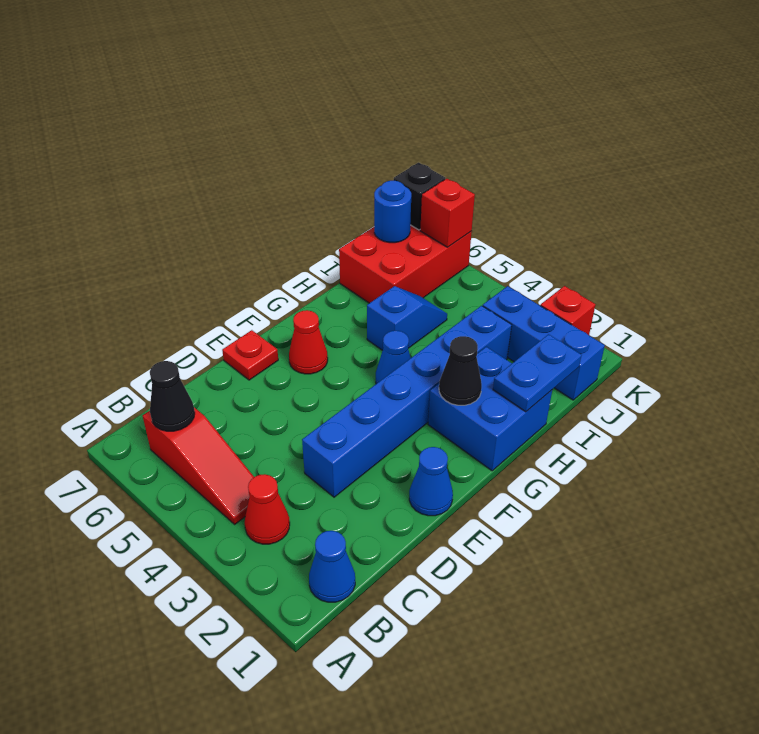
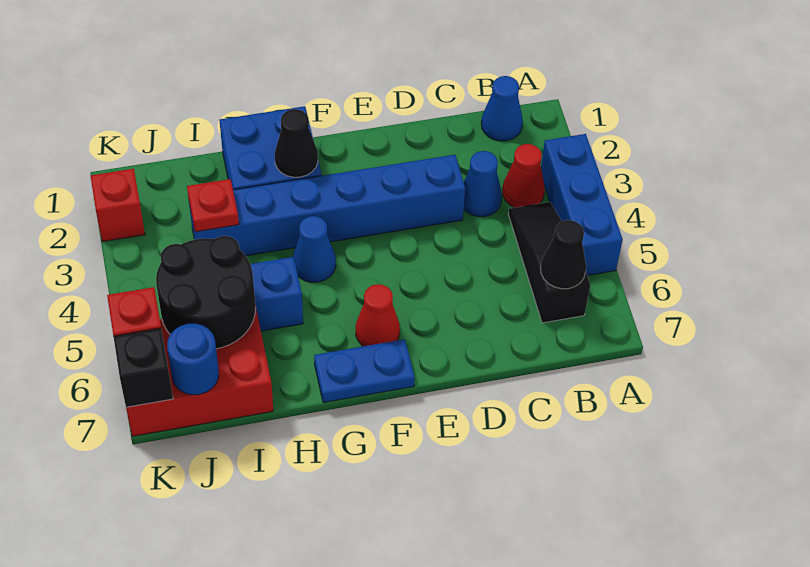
red slope B4:B6 level 1 top 6 -> black slope B4:B6 level 1 top 6
blue cone E1 level 1 -> blue cone C3 level 1
red plate E7 level 1 -> red plate I3 level 2
blue plate H1:I1 level 2 -> blue plate F7:G7 level 1
none -> black round brick I5:J6 level 2
blue brick J1:J3 level 1 -> blue brick A3:A5 level 1

